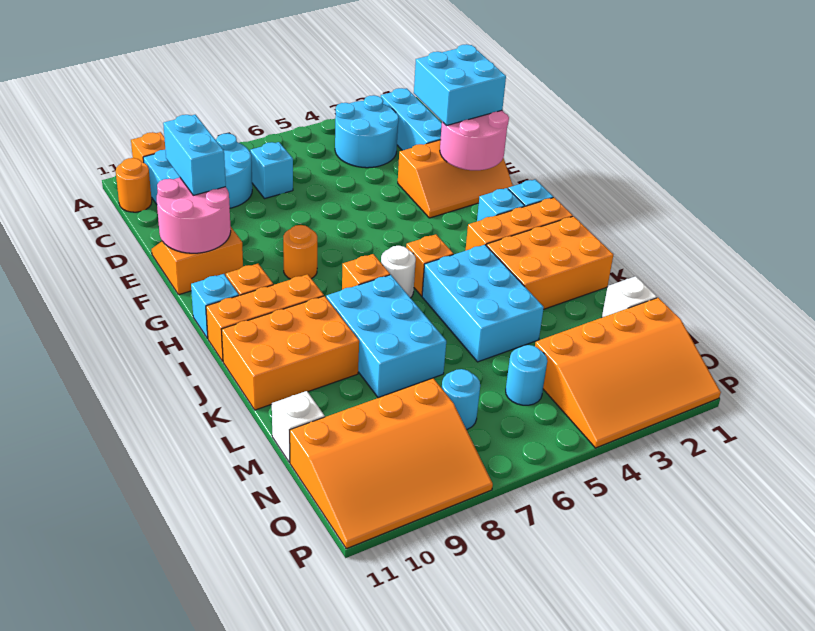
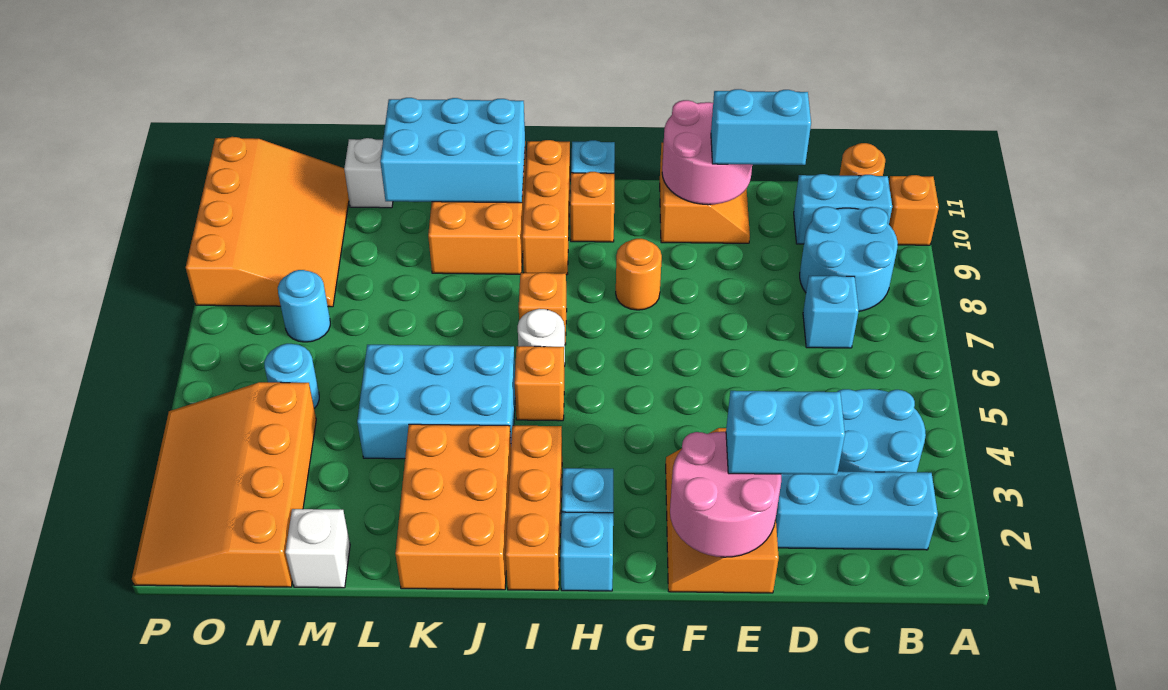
cyan brick D1:E2 level 3 -> cyan brick D2:E2 level 3
cyan brick J7:L8 level 1 -> cyan brick J10:L11 level 2
orange slope N8:P11 level 1 top N -> orange slope N8:P11 level 1 top P

